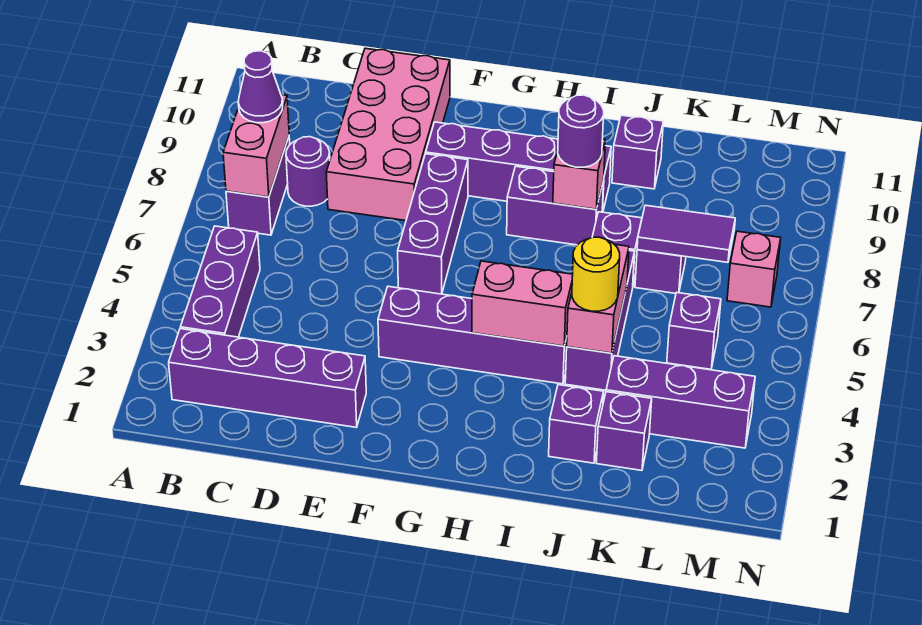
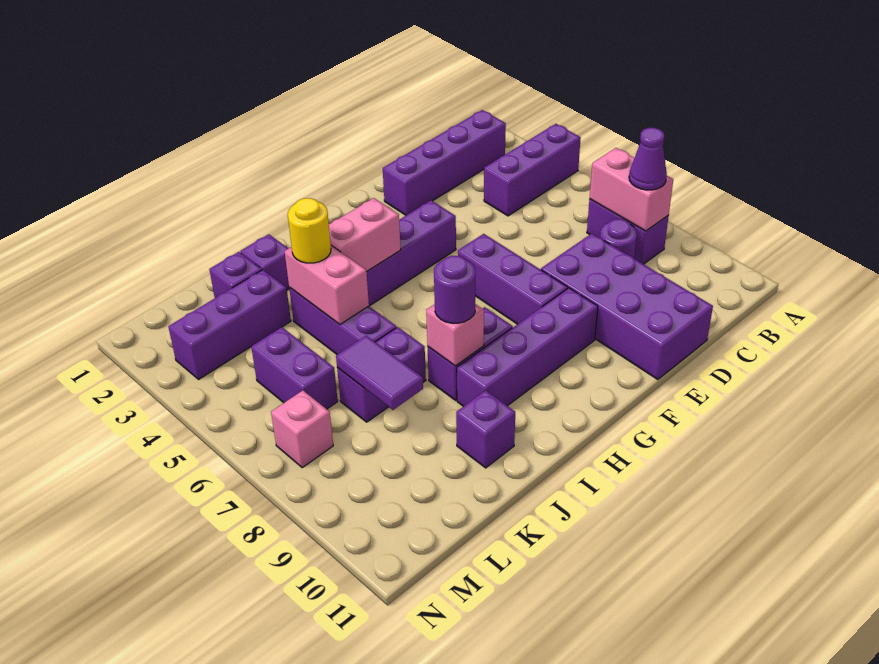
purple brick B3:B5 level 1 -> purple brick A4:C4 level 1
pink brick D8:E11 level 1 -> purple brick D8:E11 level 1
purple tile K7:L7 level 2 -> purple tile K7:K8 level 2
purple brick L5 level 1 -> purple brick L5:L6 level 1

